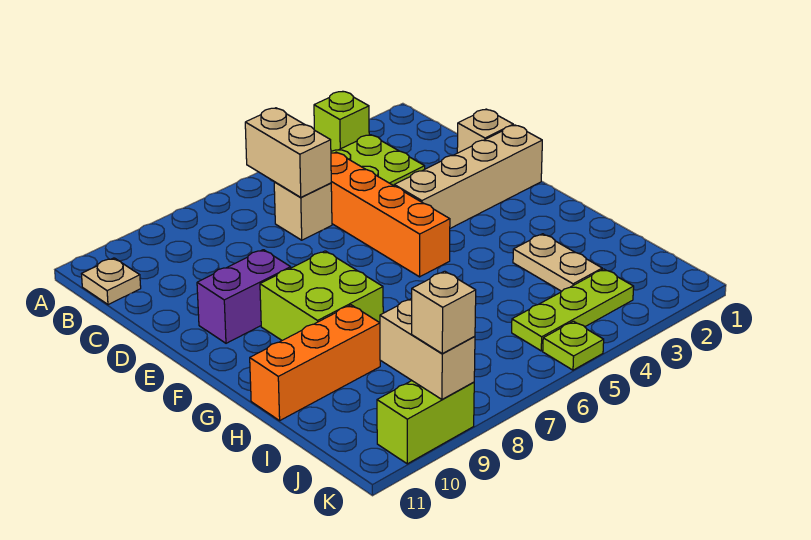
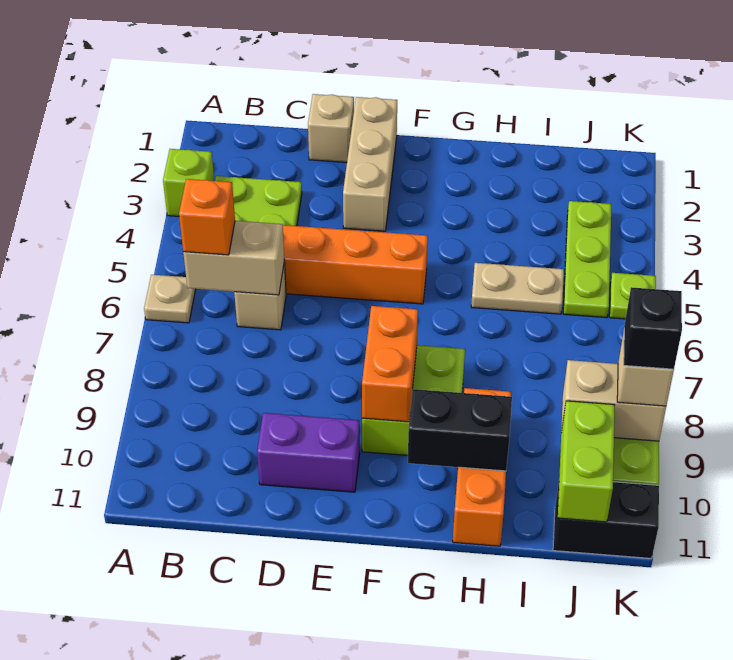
none -> orange brick B6 level 3
tan plate B11 level 1 -> tan plate A6 level 1
tan brick E1:E4 level 1 -> tan brick E1:E3 level 1
purple brick E9:E10 level 1 -> purple brick D10:E10 level 1
none -> orange brick F8:F9 level 2
none -> black brick G10:H10 level 2
tan plate H3:I3 level 1 -> tan plate H5:I5 level 1
none -> lime brick J10:J11 level 2
none -> black brick J11:K11 level 1
none -> black brick K9 level 4

